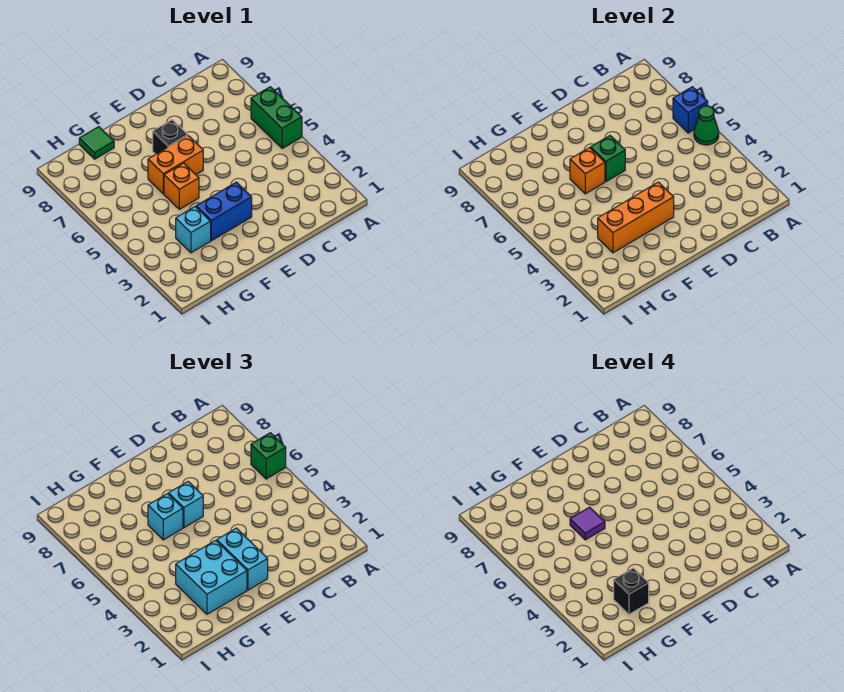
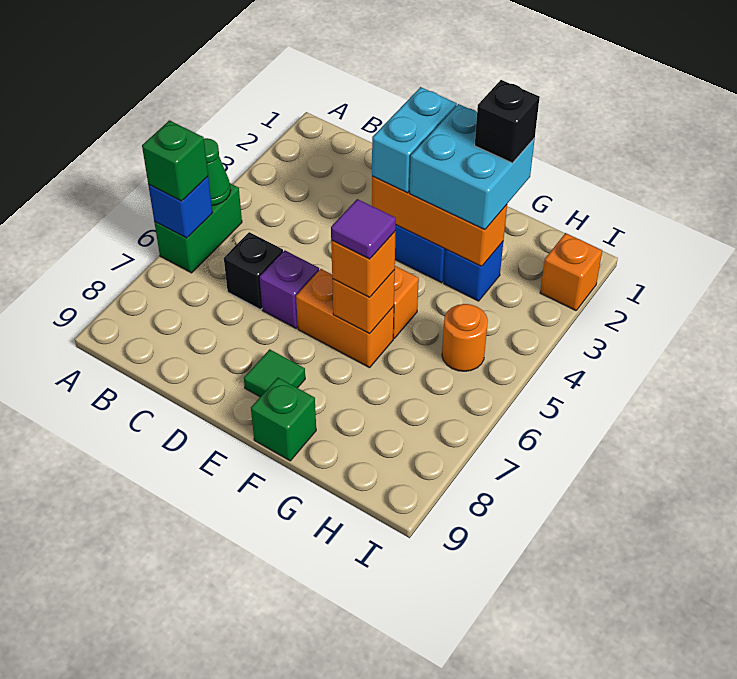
none -> purple brick D6 level 1
green brick E6 level 2 -> green brick F9 level 1
cyan brick E6 level 3 -> none
black brick E7 level 1 -> black brick C6 level 1
cyan brick F6 level 3 -> orange brick F6 level 3
cyan brick G3 level 1 -> blue brick G3 level 1
green tile G9 level 1 -> green tile E8 level 1
none -> orange round brick H5 level 1
none -> orange brick I2 level 1

